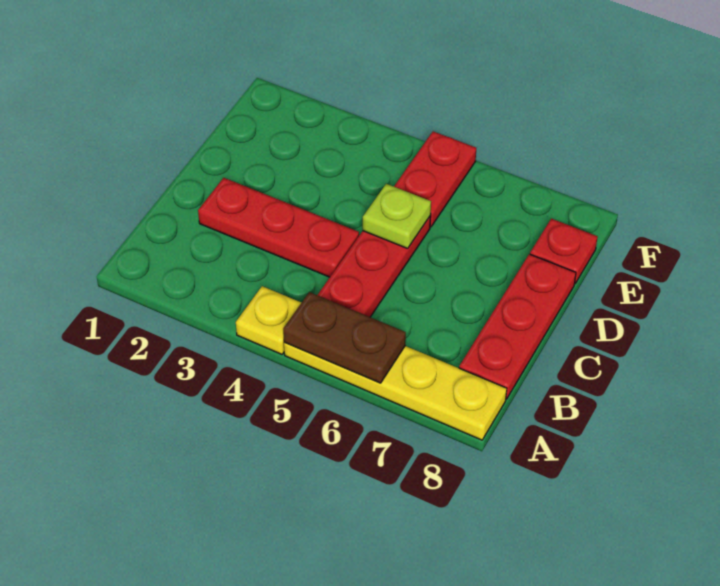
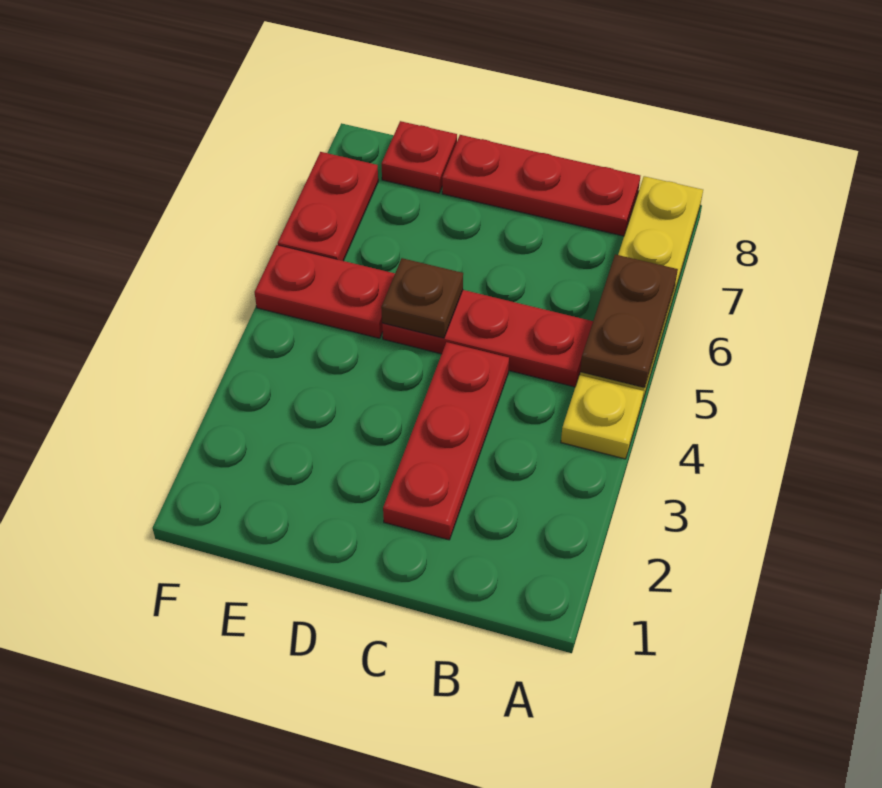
lime plate D5 level 2 -> brown plate D5 level 2
none -> red plate F6:F7 level 1

